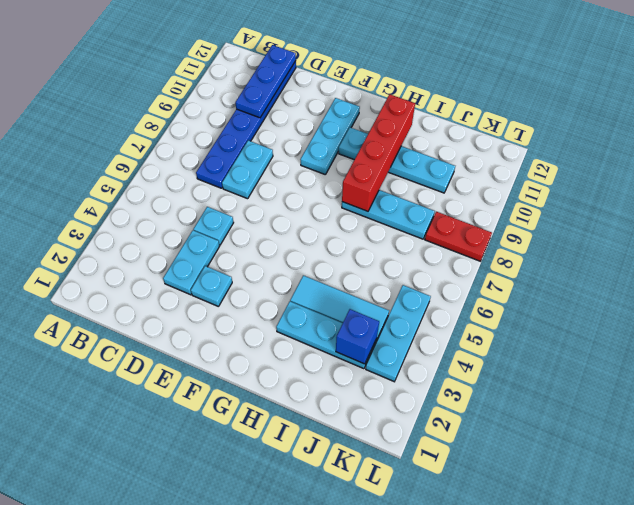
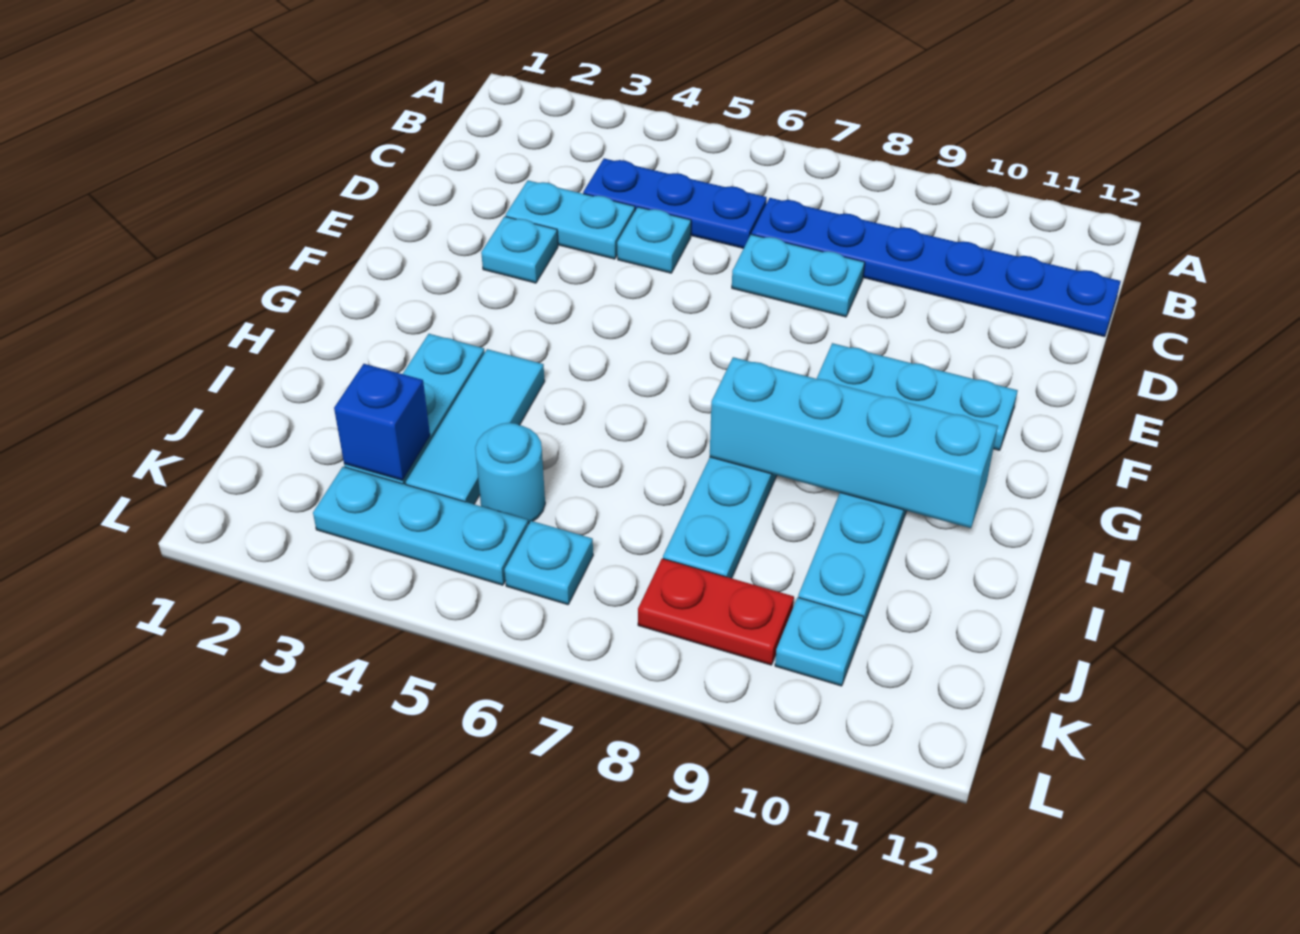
blue plate C10:C12 level 2 -> blue plate C4:C6 level 1
red brick H8:H11 level 2 -> cyan brick H8:H11 level 2
none -> cyan round brick J5 level 1
none -> cyan plate K6 level 1
red plate K8:L8 level 1 -> red plate K8:K9 level 1
none -> cyan plate K10 level 1

